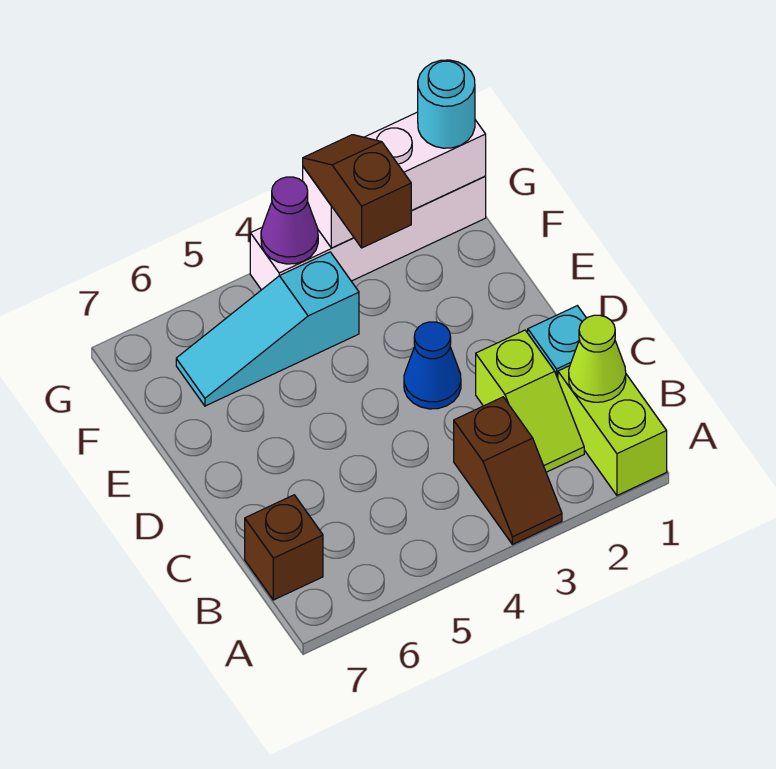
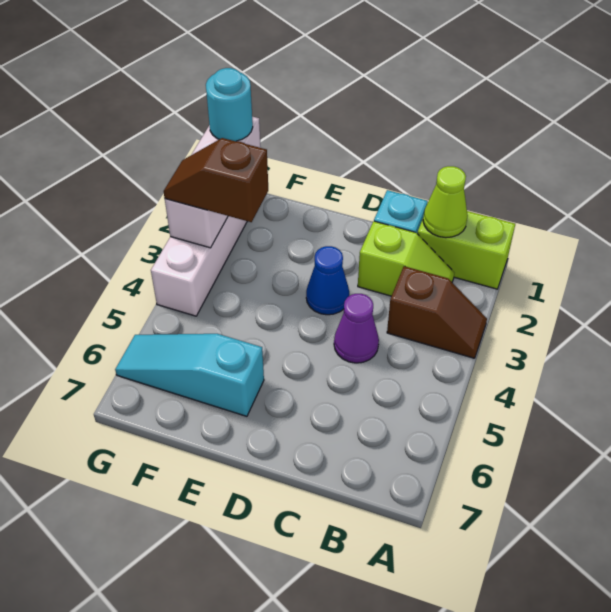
brown brick B7 level 1 -> none
cyan slope F4:F6 level 1 top 4 -> cyan slope E6:G6 level 1 top E
purple cone G4 level 2 -> purple cone C4 level 1

